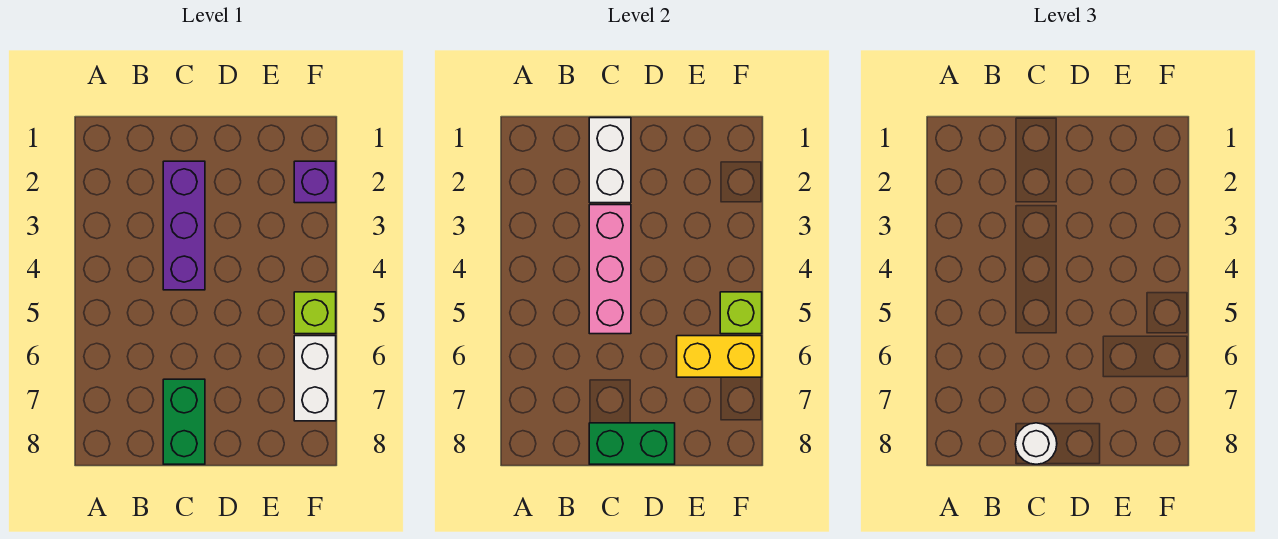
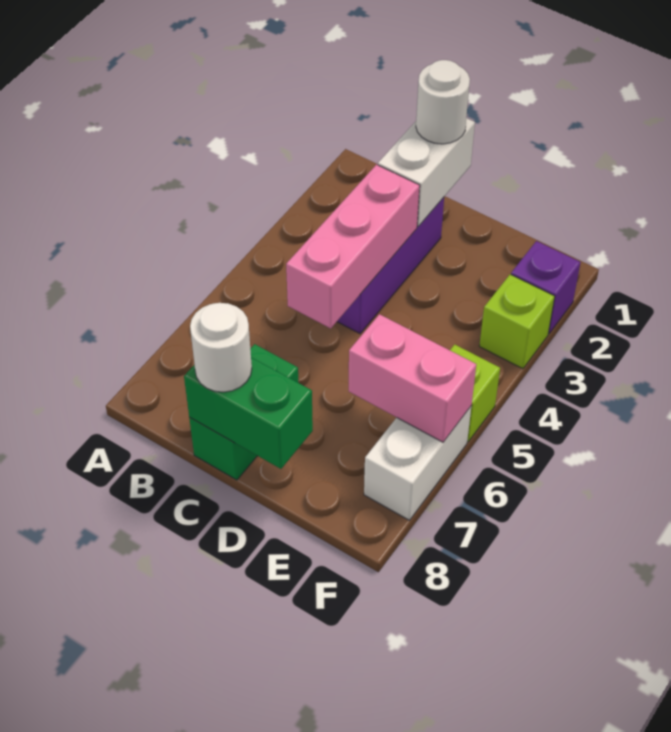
none -> white round brick C1 level 3
yellow brick E6:F6 level 2 -> pink brick E6:F6 level 2
lime brick F5 level 2 -> lime brick F3 level 1

